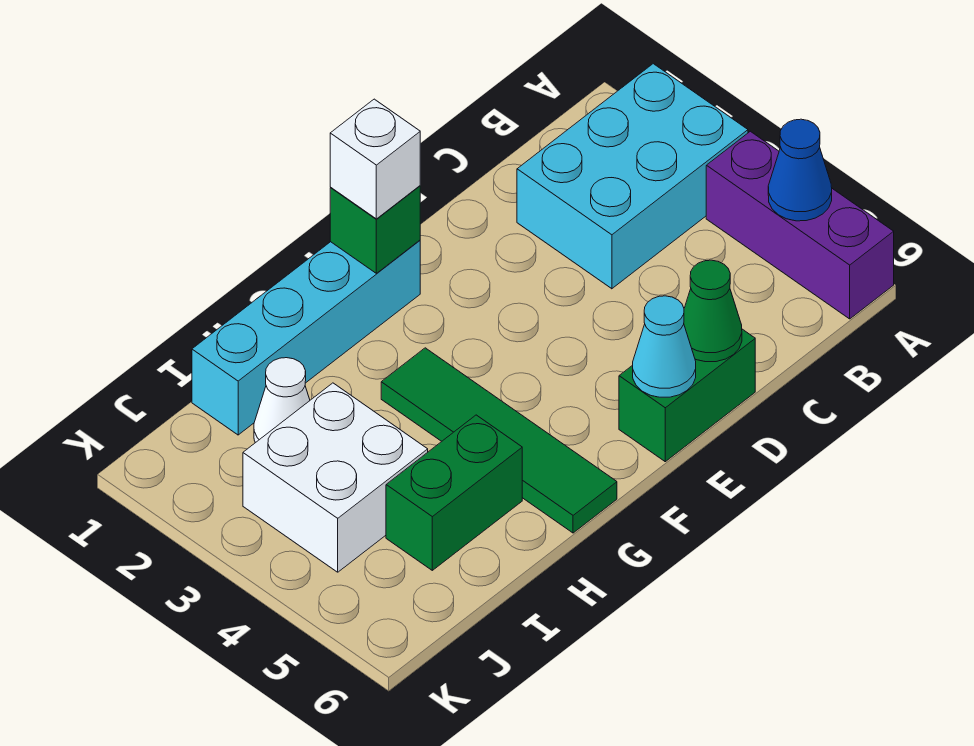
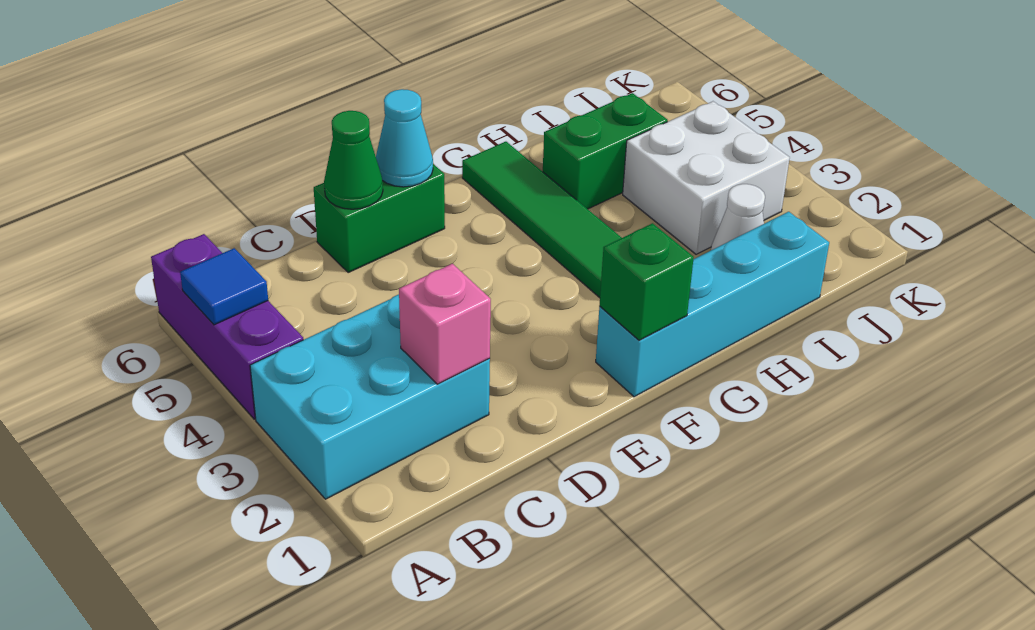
blue cone A5 level 2 -> blue tile A5 level 2
none -> pink brick C2 level 2
white brick F1 level 3 -> none

